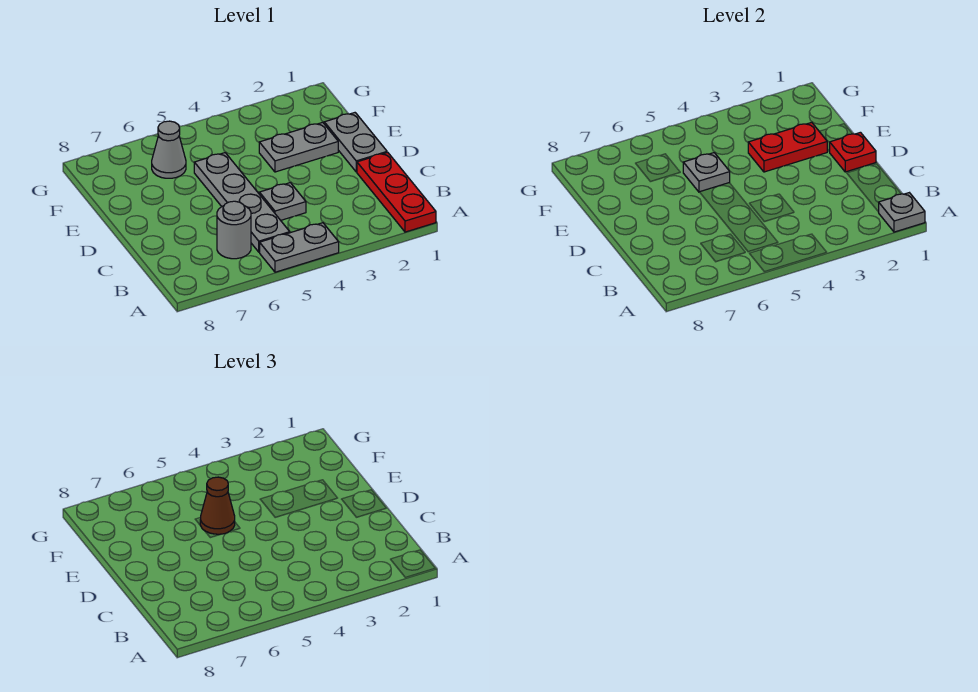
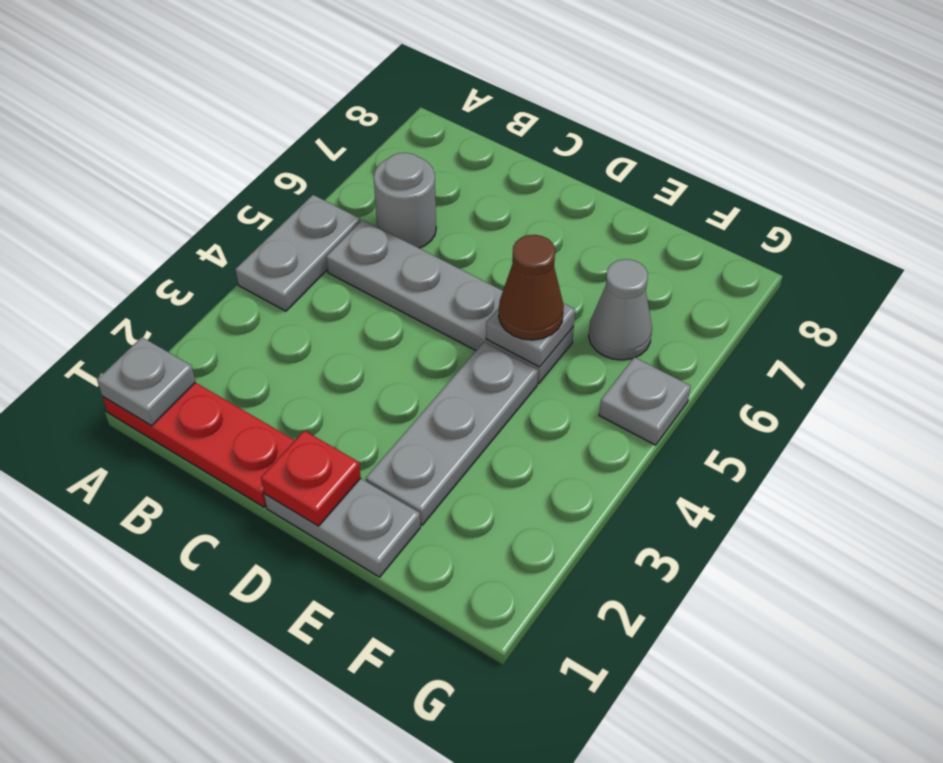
grey plate C4 level 1 -> grey plate G5 level 1
grey plate E2:E3 level 1 -> grey plate E2:E4 level 1
red plate E2:E3 level 2 -> none

